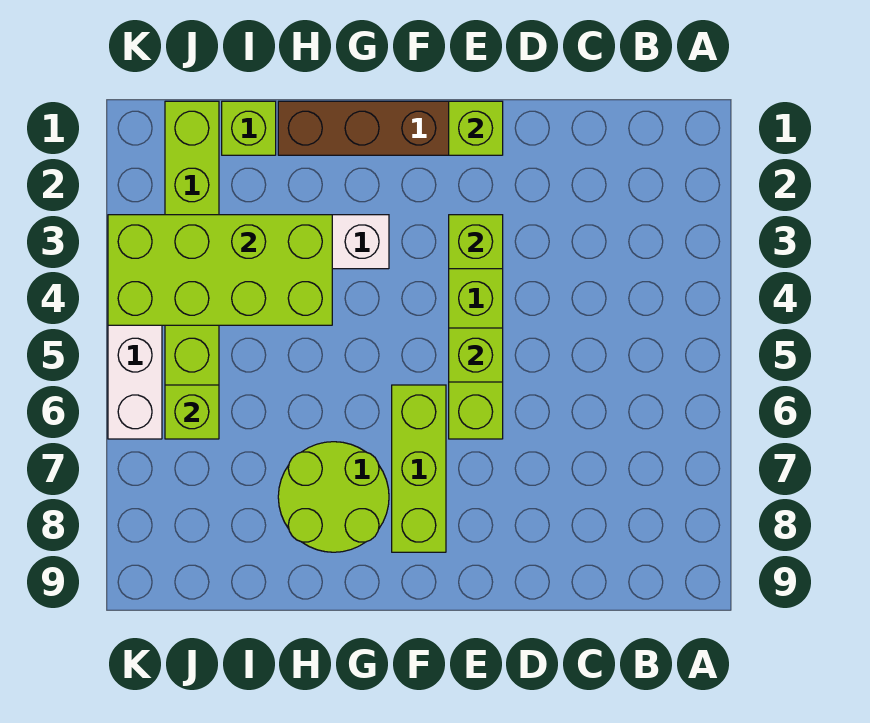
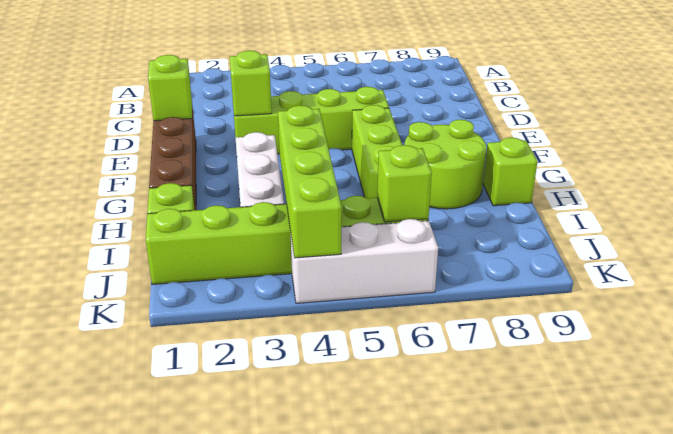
lime brick E5 level 2 -> lime brick H9 level 1
lime brick F6:F8 level 1 -> lime brick F6:H6 level 1
lime brick H3:K4 level 2 -> lime brick H4:K4 level 2

